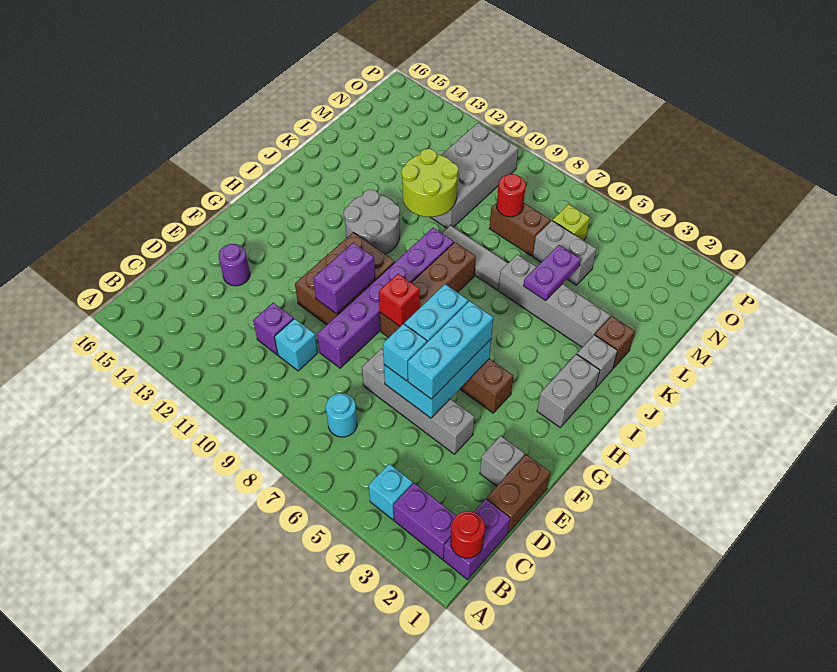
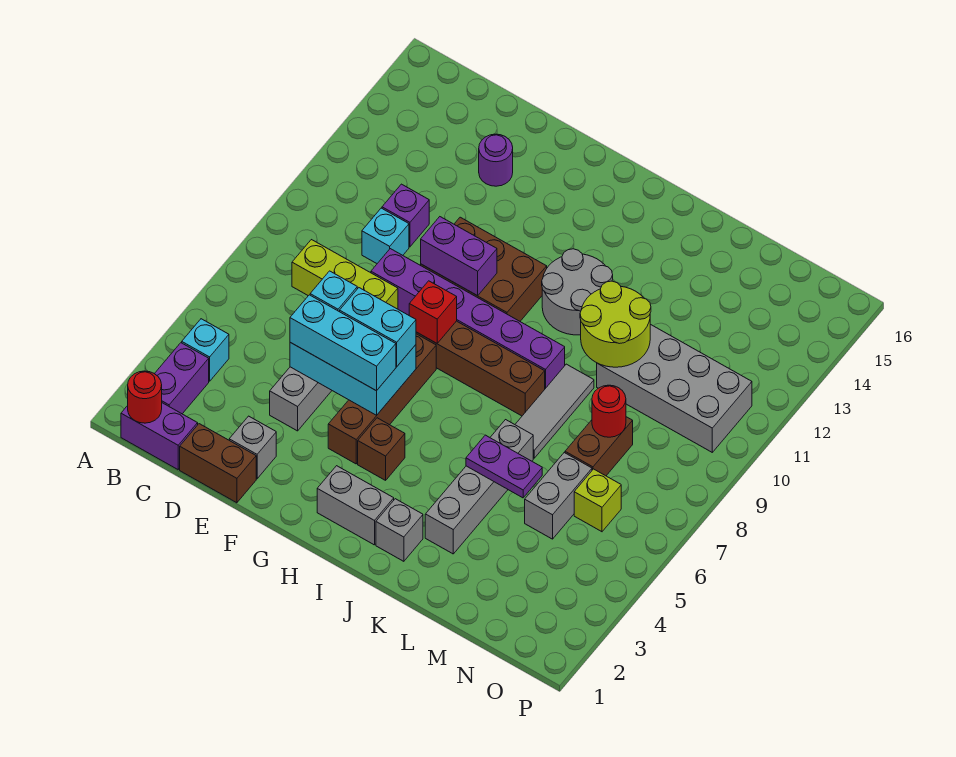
cyan round brick C7 level 1 -> none
none -> lime brick C8:E8 level 1
brown brick K2 level 1 -> brown brick H4 level 1

